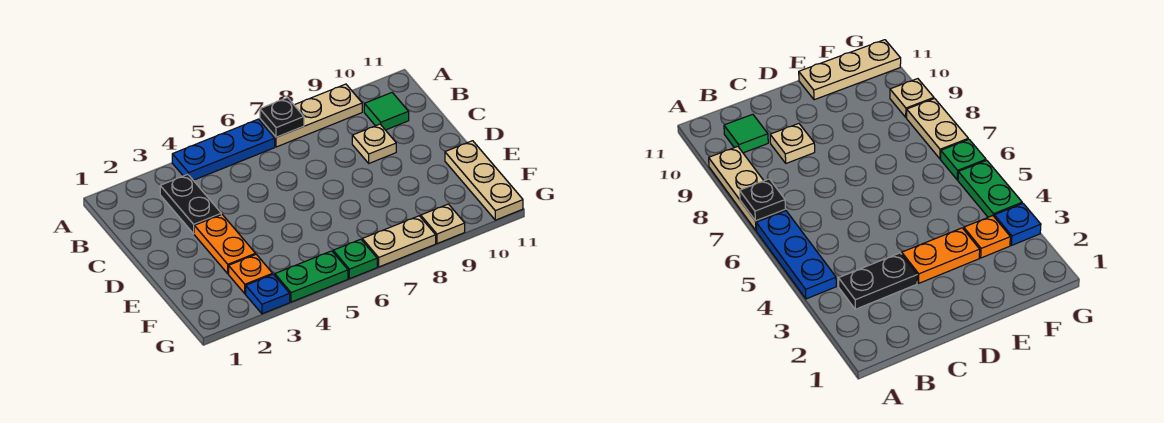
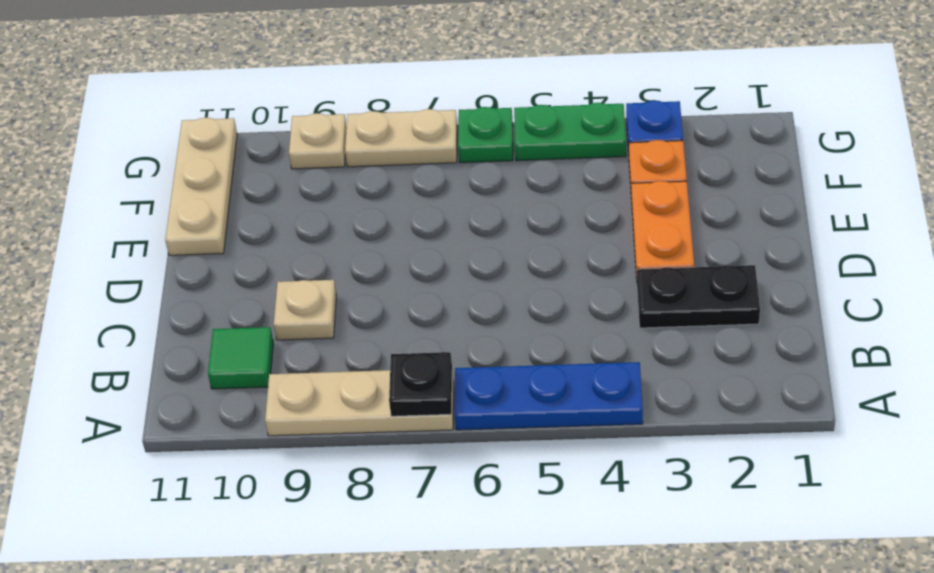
black plate B3:C3 level 1 -> black plate C2:C3 level 1

